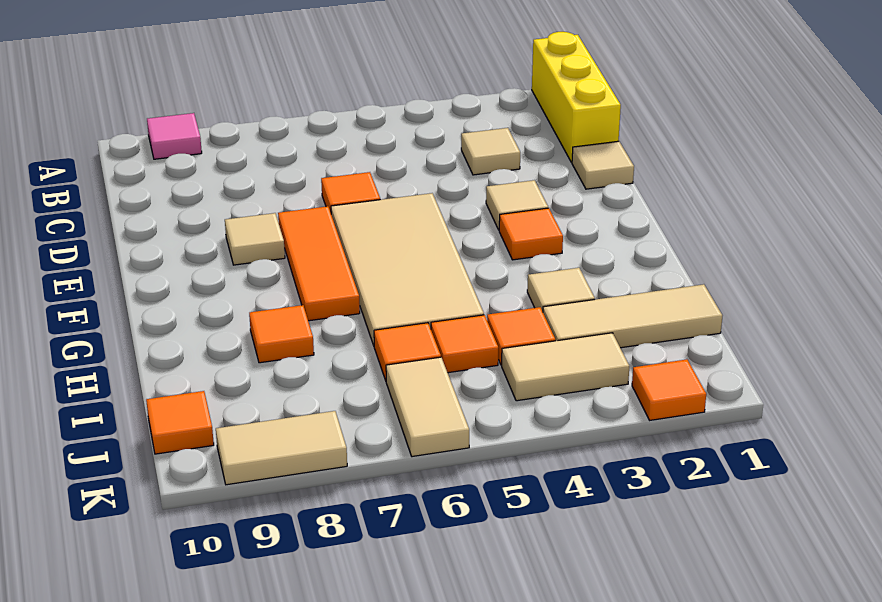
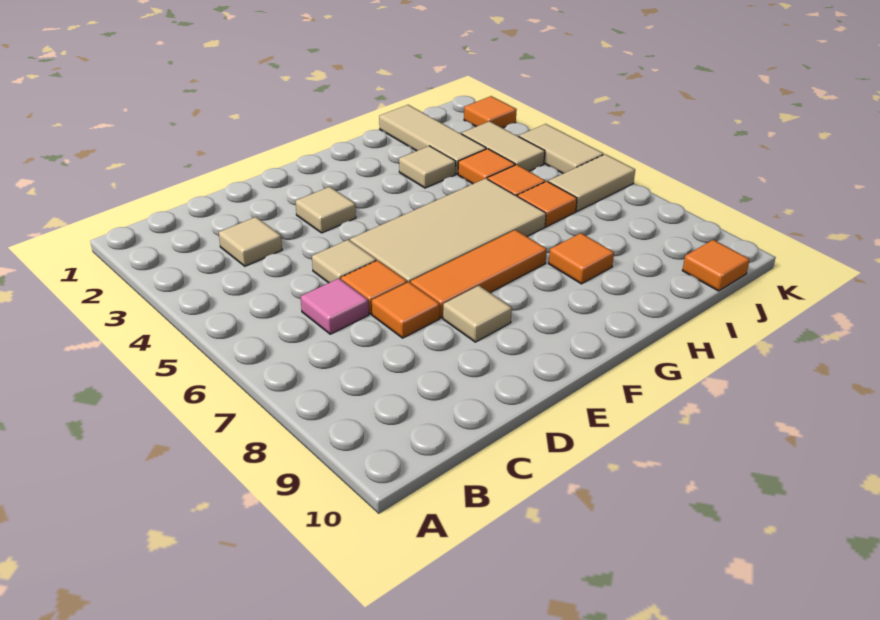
yellow brick A1:C1 level 1 -> none
pink tile A9 level 1 -> pink tile C6 level 1
tan tile D1 level 1 -> tan tile D5 level 1
orange tile F3 level 1 -> orange tile D7 level 1
tan tile K8:K9 level 1 -> tan tile K4:K5 level 1

